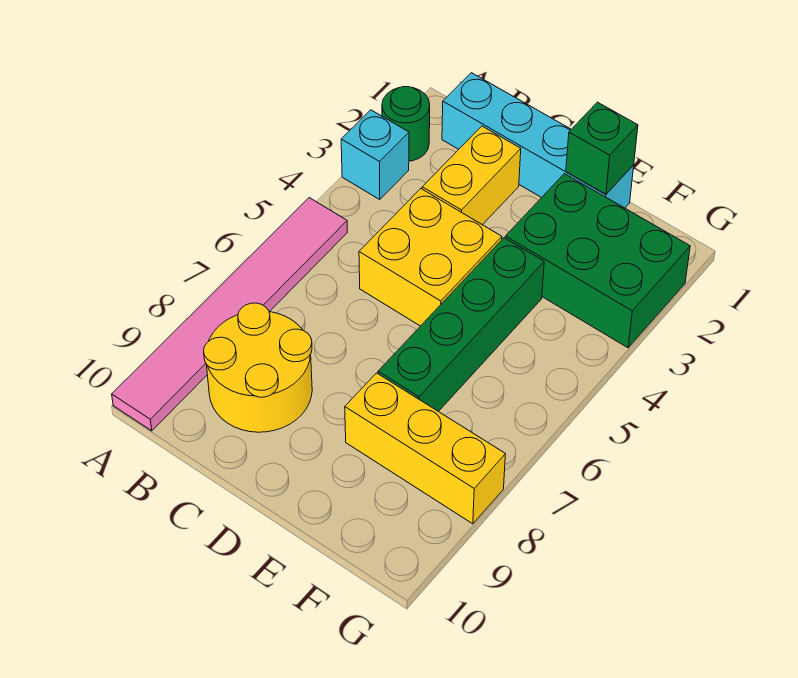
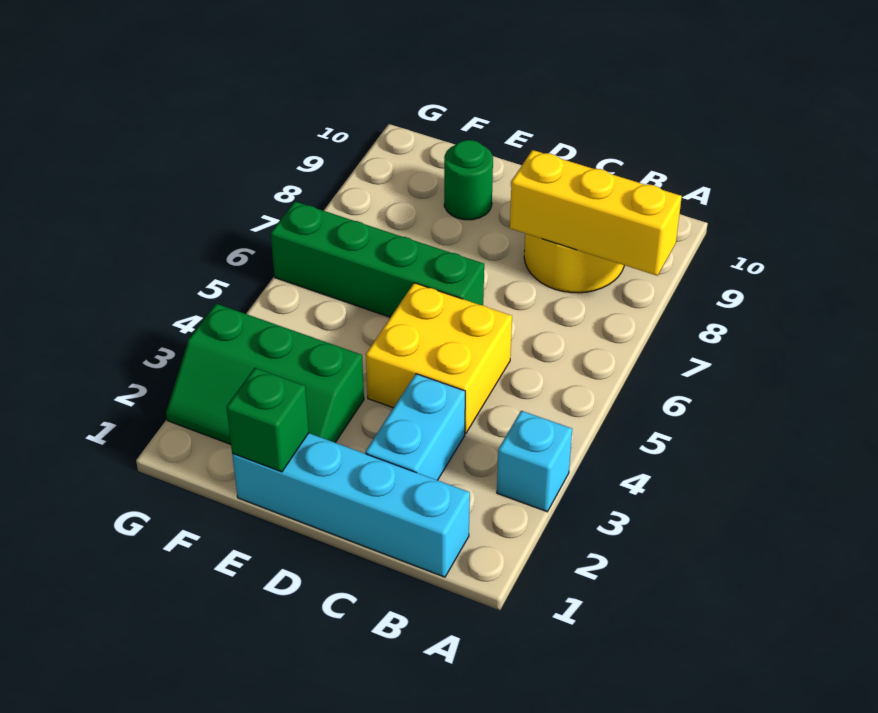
green round brick A2 level 1 -> green round brick E9 level 1
pink tile A5:A10 level 1 -> none
yellow brick C2:C3 level 1 -> cyan brick C2:C3 level 1
green brick E2:G3 level 1 -> green slope E2:G3 level 1 top 3
green brick E4:E7 level 1 -> green brick D6:G6 level 1
yellow brick E8:G8 level 1 -> yellow brick A8:C8 level 2

